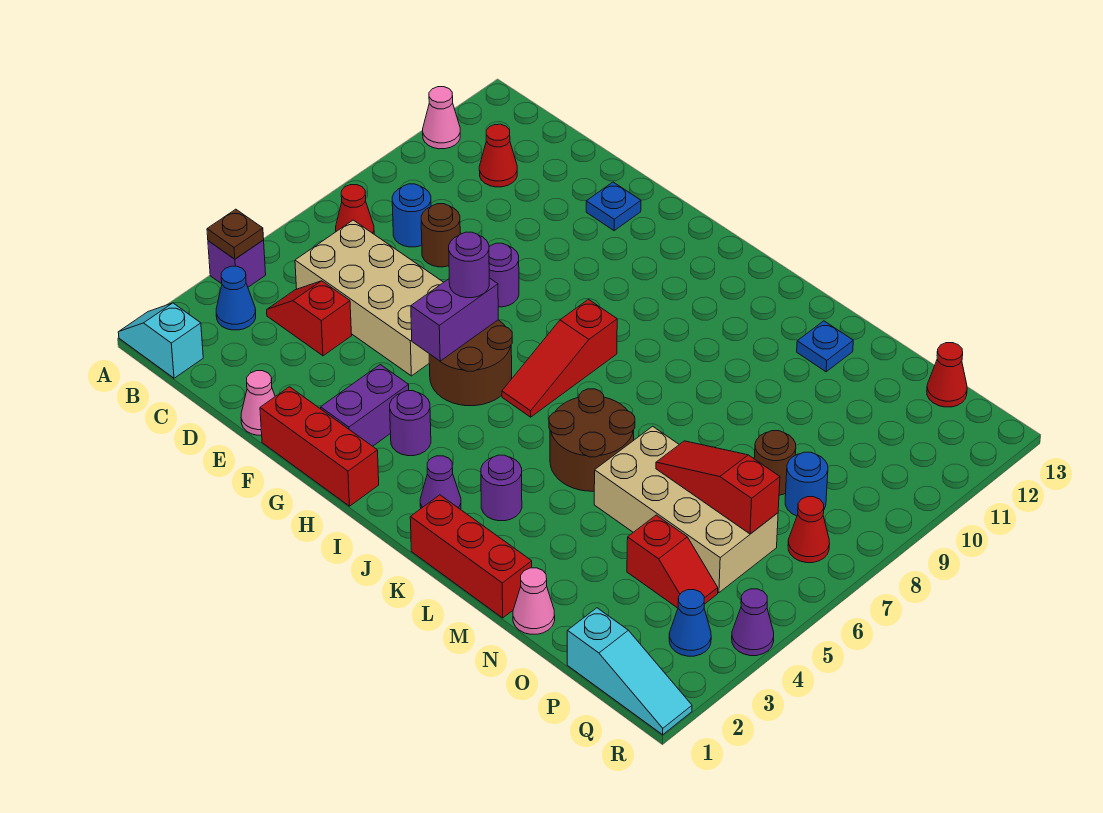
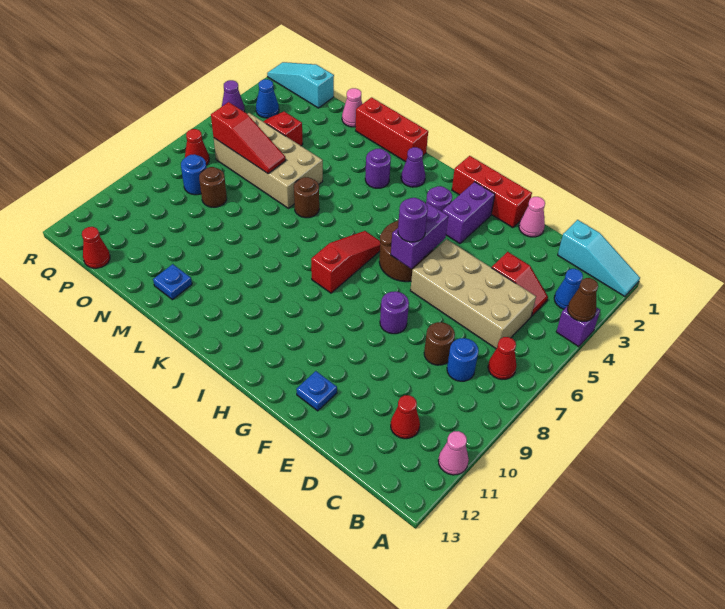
cyan slope A1:B1 level 1 top B -> cyan slope A1:C1 level 1 top C
brown plate A4 level 2 -> brown cone A4 level 2
brown round brick K5:L6 level 1 -> brown round brick L6 level 1

